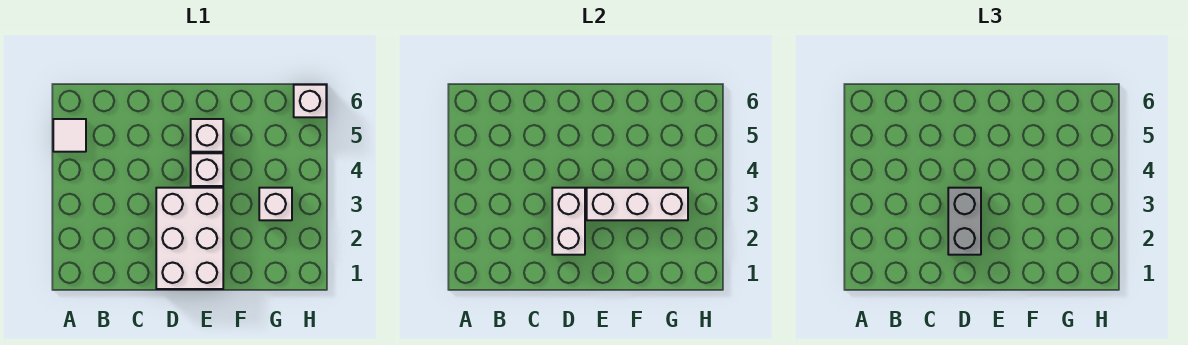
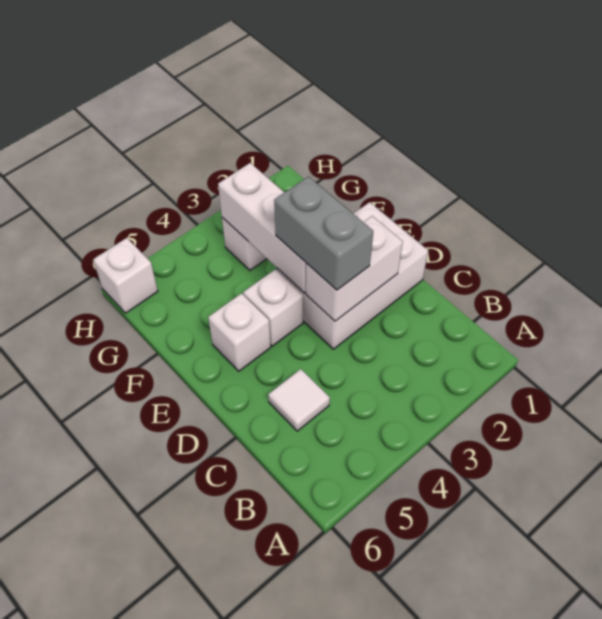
white tile A5 level 1 -> white tile C5 level 1
grey brick D2:D3 level 3 -> grey brick D3:E3 level 3

